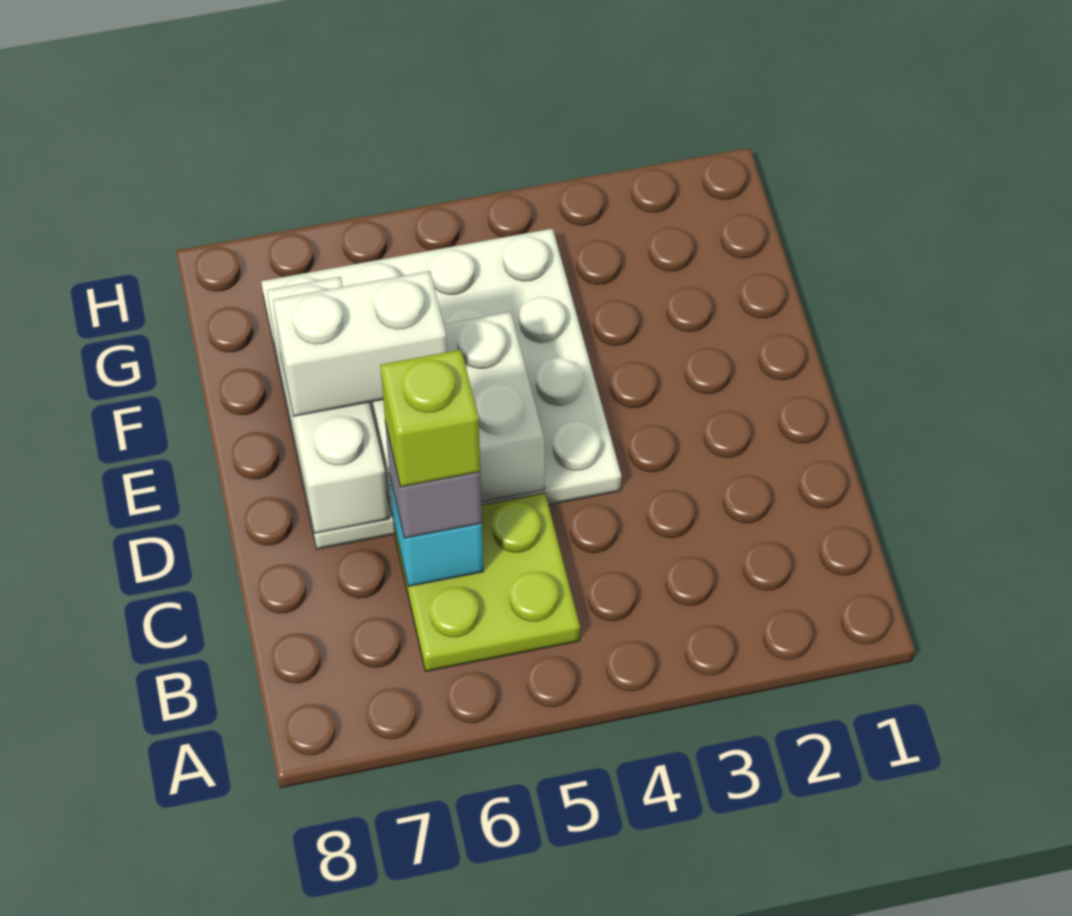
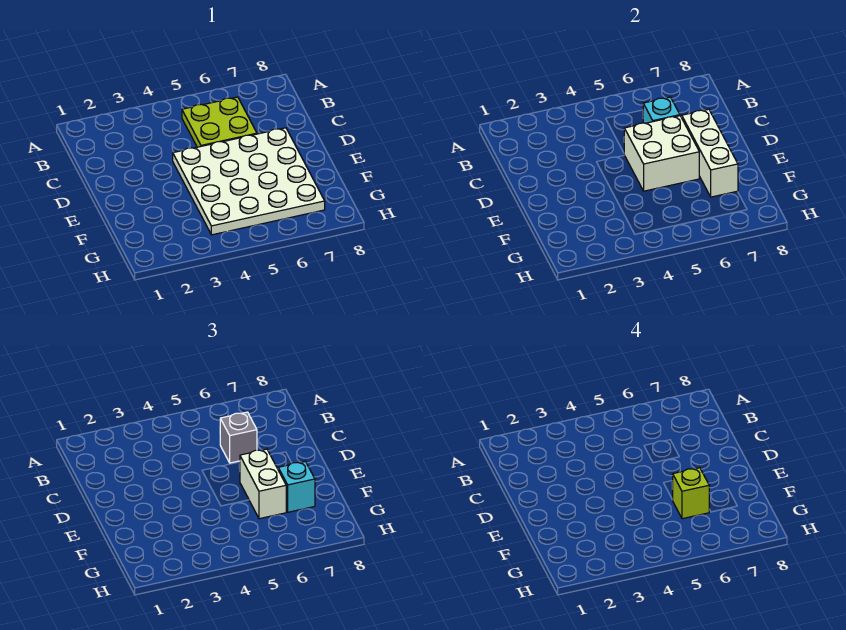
lime brick C6 level 4 -> lime brick F6 level 4
white brick E6:E7 level 3 -> white brick E6:F6 level 3
none -> cyan brick F7 level 3

